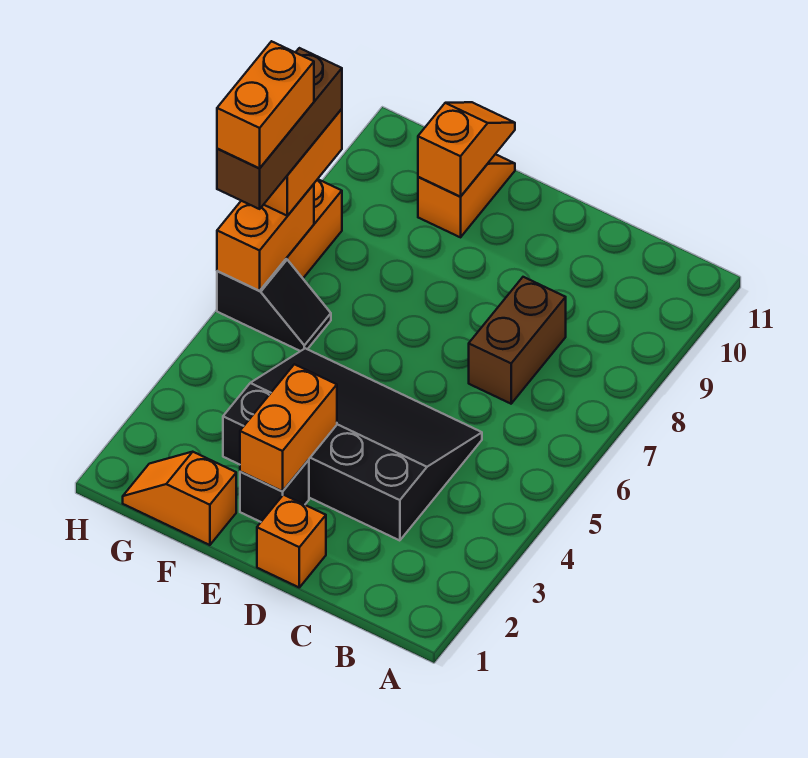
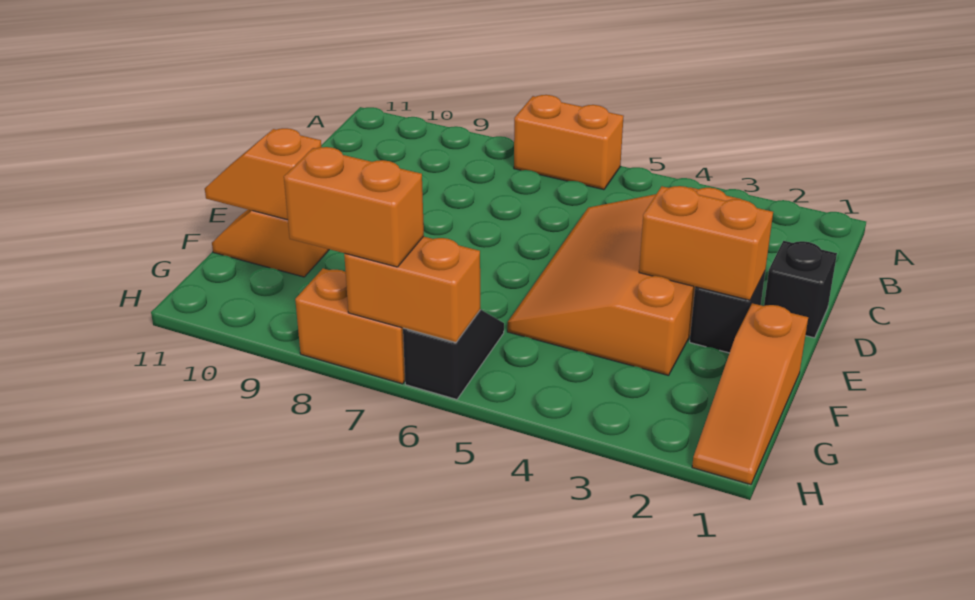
black slope C3:F5 level 1 top 3 -> orange slope C3:F5 level 1 top 3
brown brick C7:C8 level 1 -> none
orange brick D1 level 1 -> black brick D1 level 1
orange slope F1:G1 level 1 top F -> orange slope F1:H1 level 1 top F
brown brick H6:H8 level 4 -> none
orange brick H6:H7 level 5 -> orange brick A6:A7 level 1

